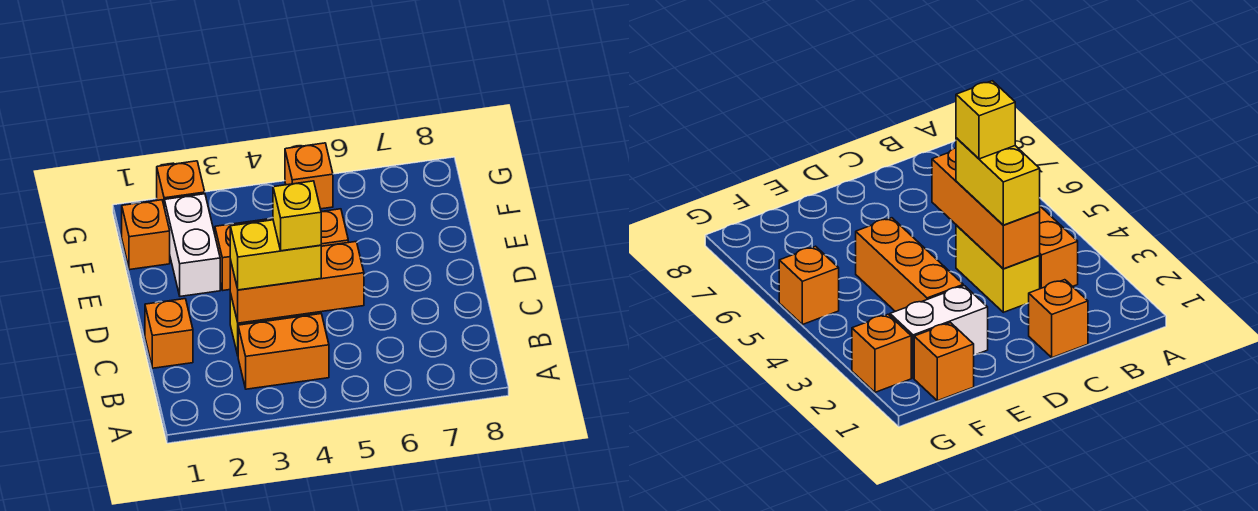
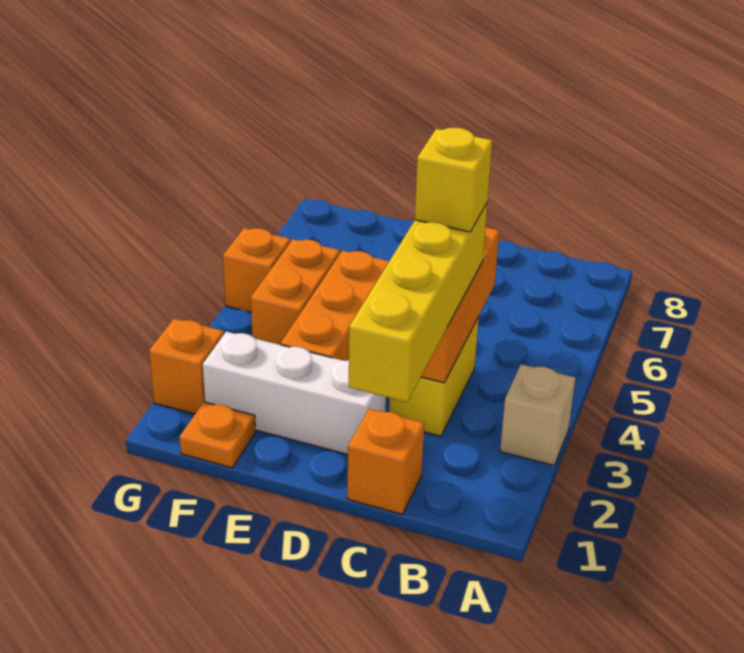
none -> tan brick A3 level 1
orange brick B3:B4 level 1 -> orange brick F4:F5 level 1
yellow brick C3:C4 level 3 -> yellow brick C1:C4 level 3
white brick E2:F2 level 1 -> white brick D2:F2 level 1
orange brick F1 level 1 -> orange plate F1 level 1

